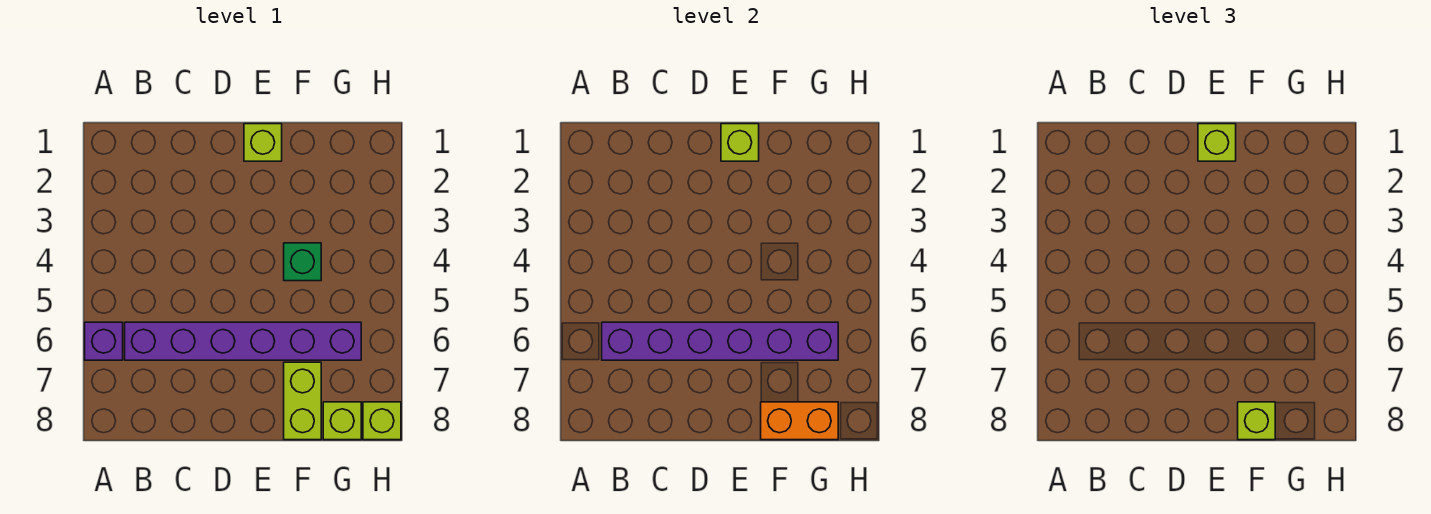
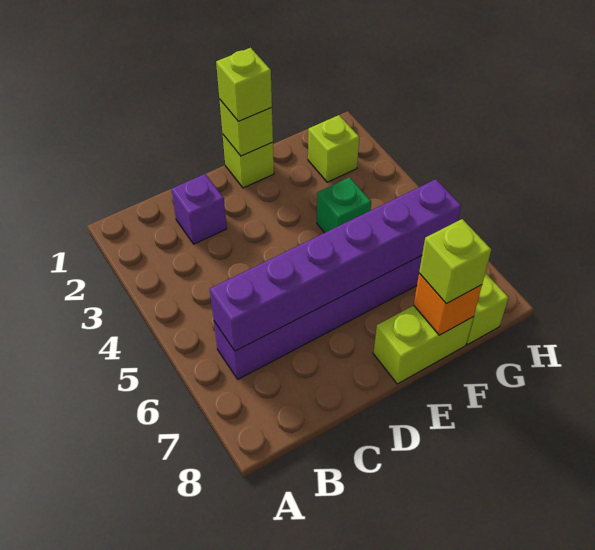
purple brick A6 level 1 -> purple brick C2 level 1
lime brick F7:F8 level 1 -> lime brick E8:F8 level 1
orange brick F8:G8 level 2 -> orange brick F8 level 2
lime brick H8 level 1 -> lime brick G2 level 1

